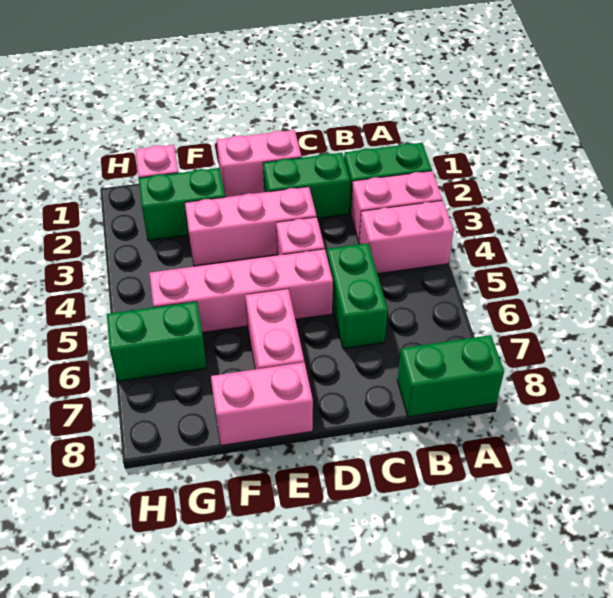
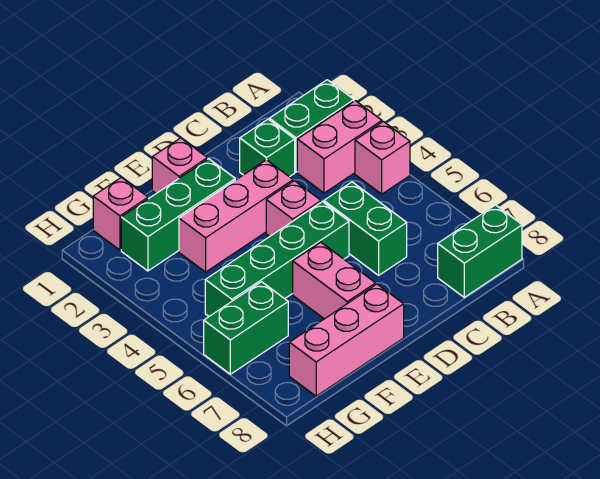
pink brick A4:B4 level 1 -> pink brick A4 level 1
green brick C2:D2 level 1 -> green brick C2 level 1
pink brick D1:E1 level 1 -> pink brick E1 level 1
pink brick D5:G5 level 1 -> green brick D5:G5 level 1
pink brick E8:F8 level 1 -> pink brick E8:G8 level 1
green brick F2:G2 level 1 -> green brick E2:G2 level 1

